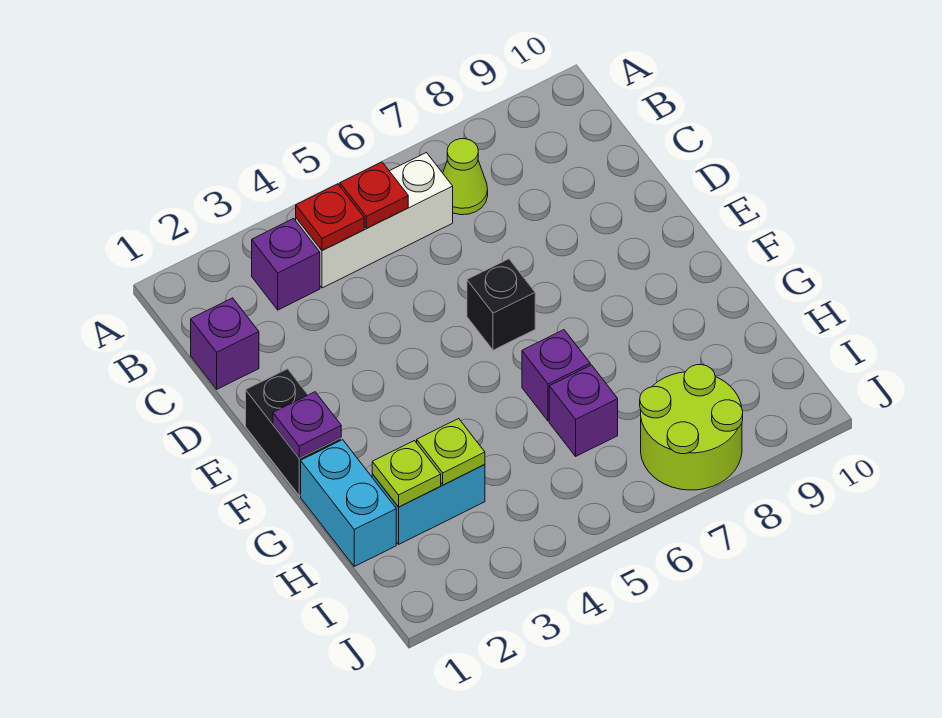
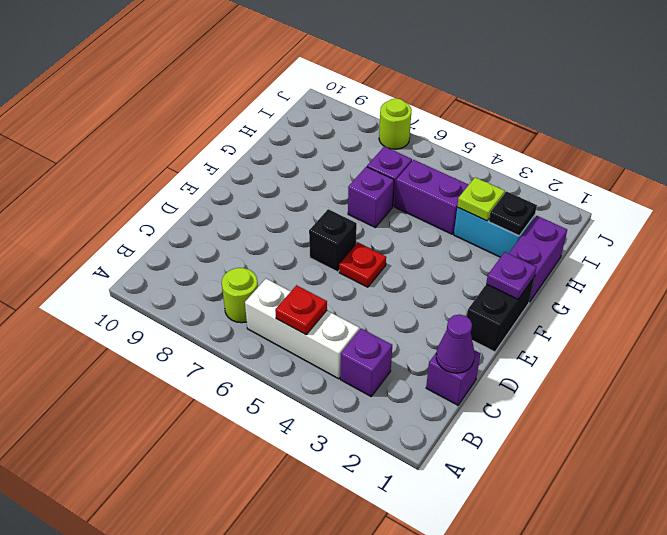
red plate B4 level 2 -> red plate E5 level 1
lime cone B7 level 1 -> lime round brick B7 level 1
none -> purple cone C1 level 2
cyan brick G1:H1 level 1 -> purple brick G1:H1 level 1
lime plate H2 level 2 -> black plate H2 level 2
none -> purple brick H4:H5 level 1
lime round brick I7:J8 level 1 -> lime round brick J7 level 1

